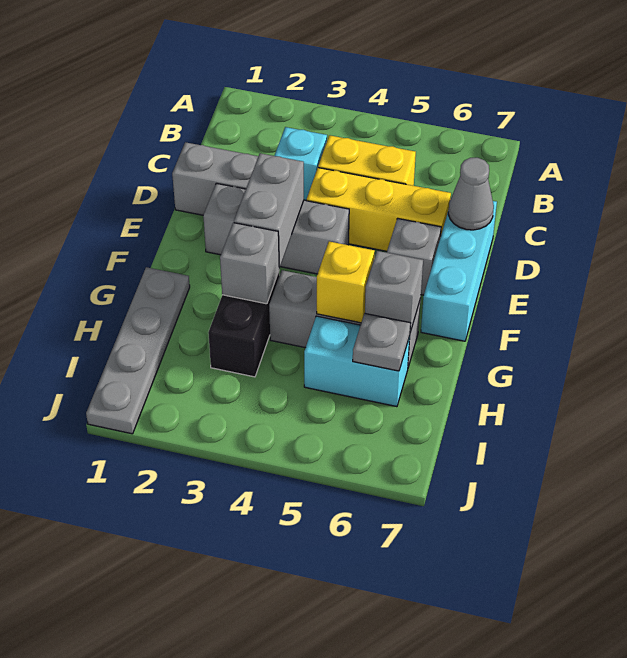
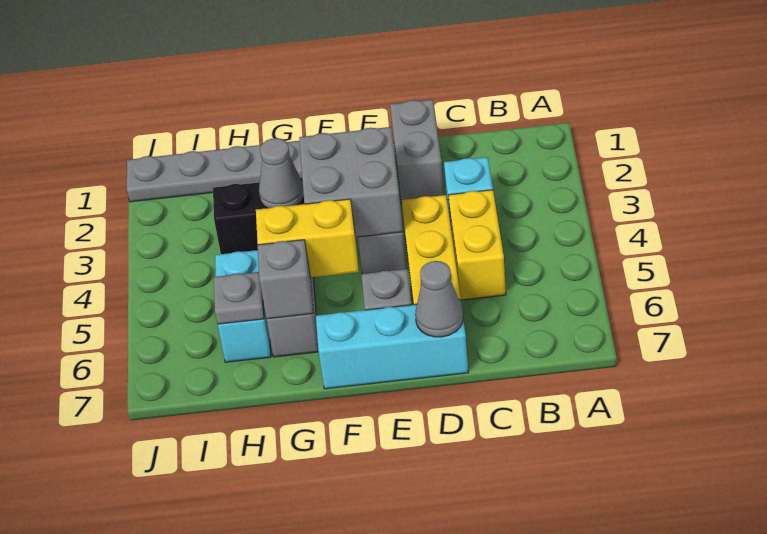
grey brick E3:F3 level 2 -> grey brick E3:F4 level 2
grey brick G3 level 2 -> grey cone G3 level 2
yellow brick G5 level 2 -> yellow brick F5:G5 level 2

